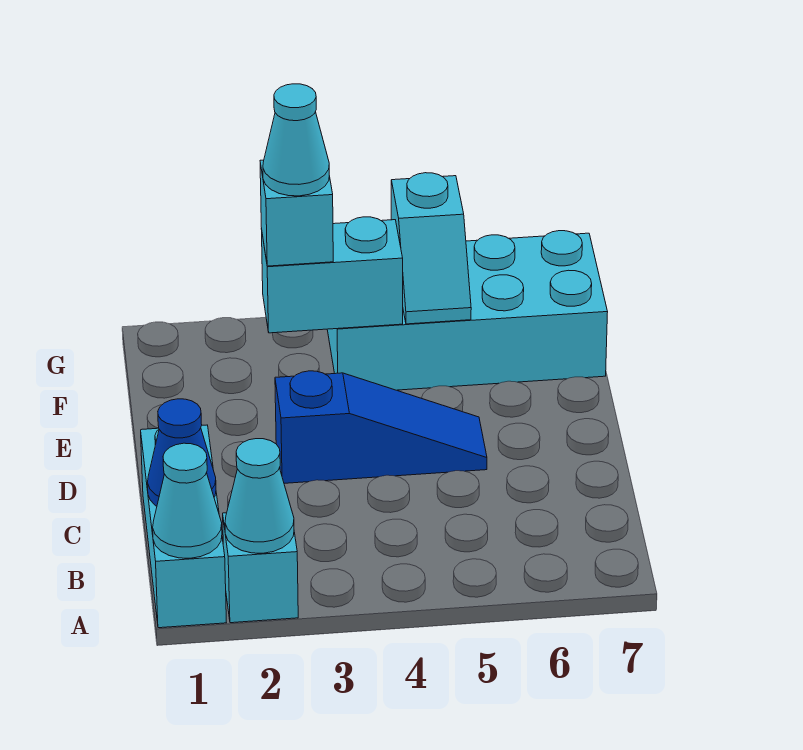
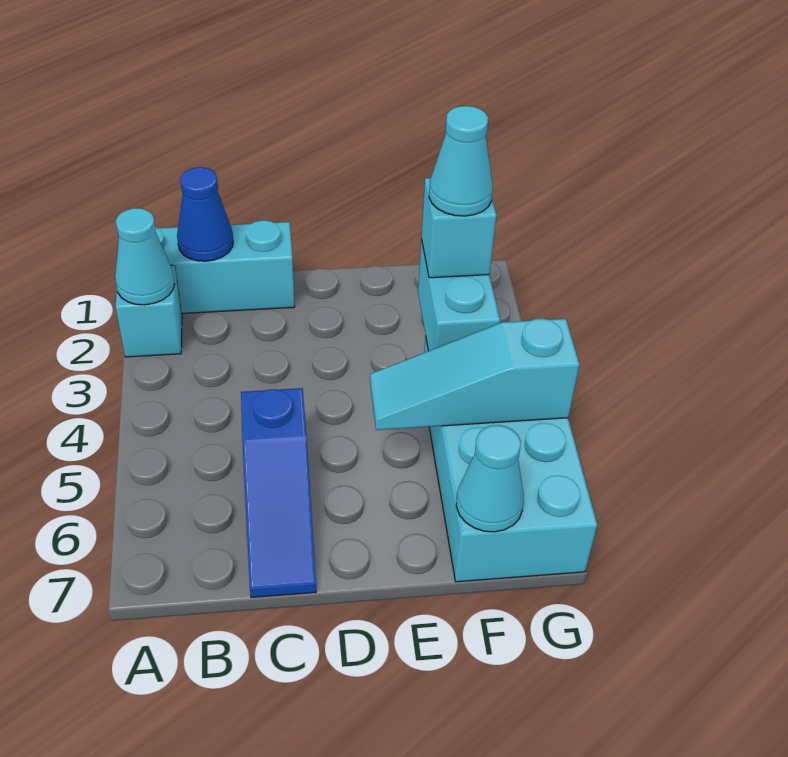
cyan cone A1 level 2 -> cyan cone F7 level 2
blue slope D3:D5 level 1 top 3 -> blue slope C5:C7 level 1 top 5
cyan slope F5:G5 level 2 top G -> cyan slope E5:G5 level 2 top G

